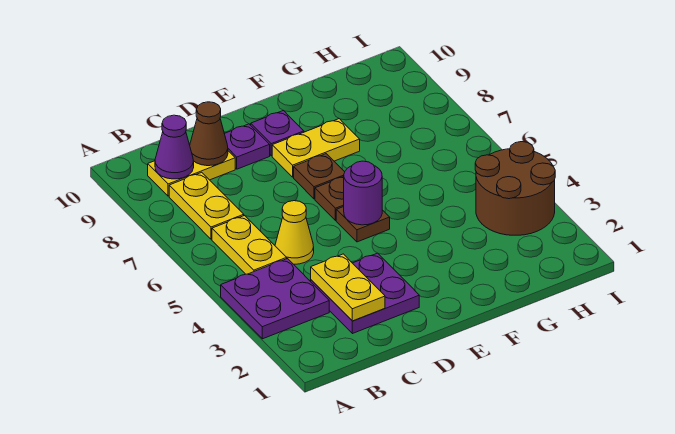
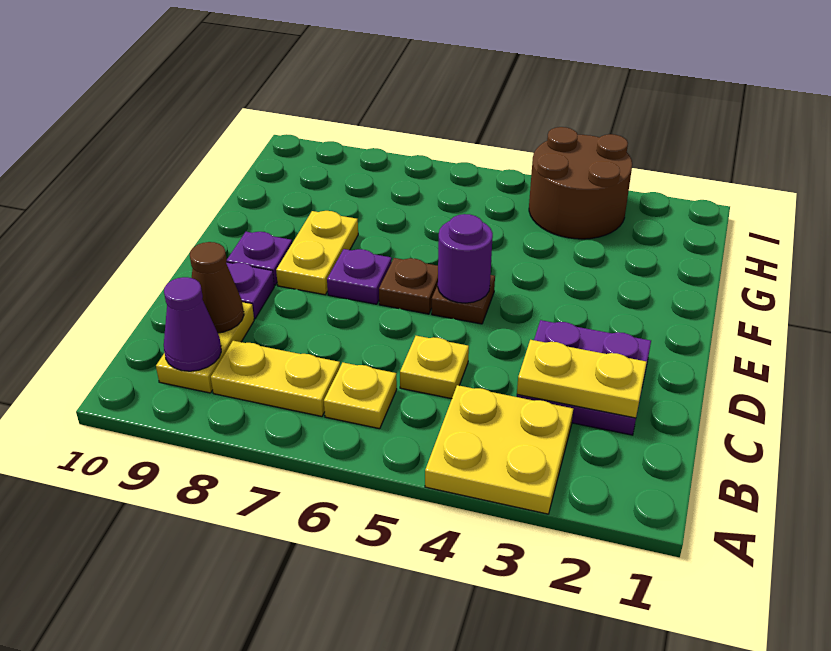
purple plate A3:B4 level 1 -> yellow plate A3:B4 level 1
yellow plate B5:B6 level 1 -> yellow plate B6 level 1
yellow cone C5 level 1 -> yellow plate C5 level 1
brown plate E7 level 1 -> purple plate E7 level 1

